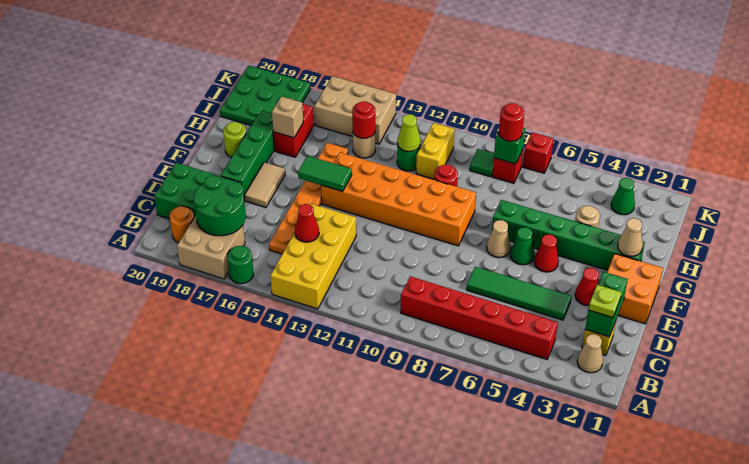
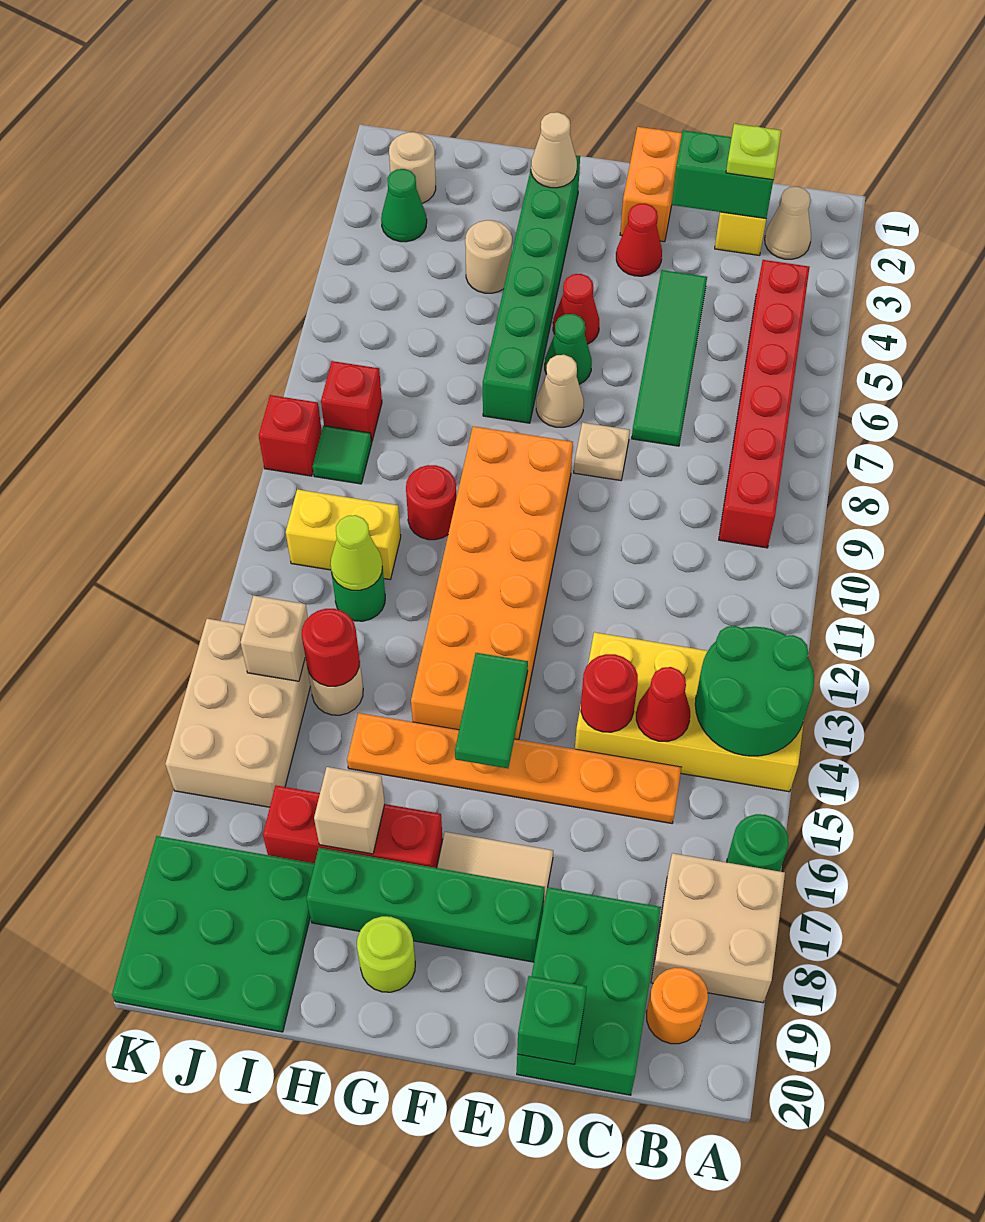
green round brick B17:C18 level 2 -> green round brick A13:B14 level 2
orange brick E1:F2 level 1 -> orange brick E1:E2 level 1
none -> tan plate E8 level 1
red brick H17:I17 level 1 -> red brick G17:I17 level 1
none -> tan round brick J2 level 1
green brick J8 level 2 -> green brick D20 level 2
red round brick J8 level 3 -> red round brick D14 level 2
none -> tan brick J14 level 2
red brick K7 level 1 -> red brick K9 level 1

